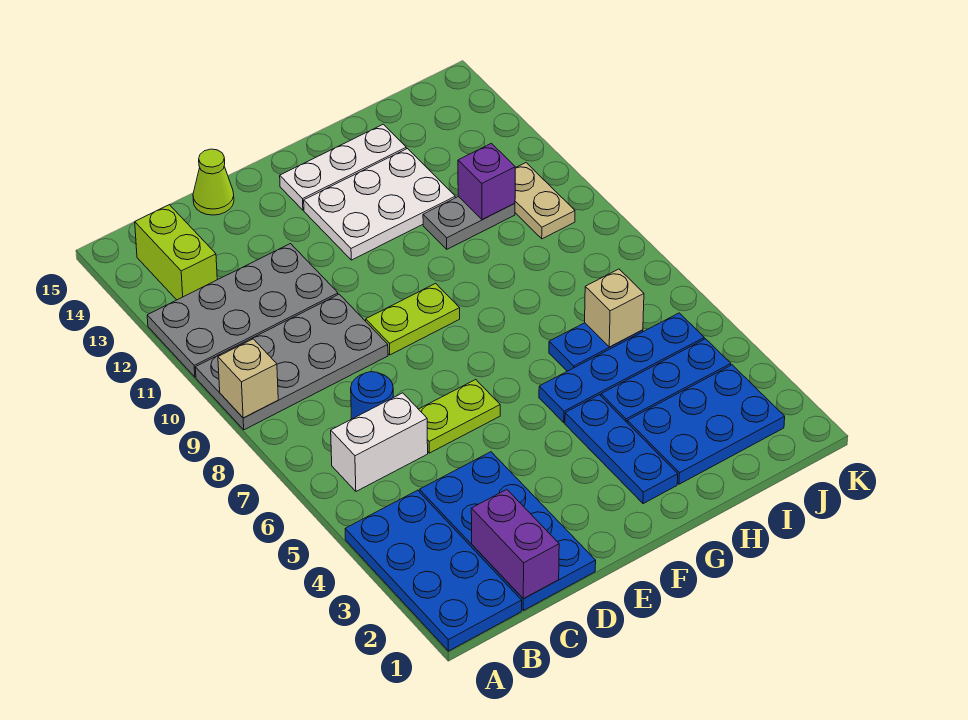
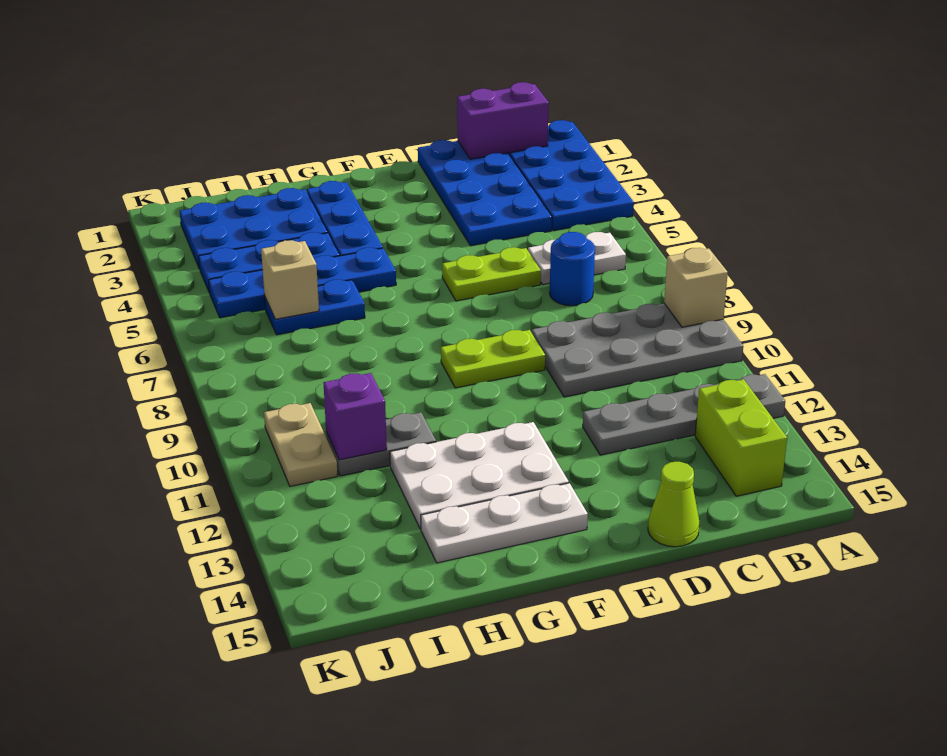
grey plate A11:D12 level 1 -> grey plate A12:D12 level 1
white brick B6:C6 level 1 -> white plate B6:C6 level 1
purple brick C1:C2 level 2 -> purple brick B1:C1 level 2

